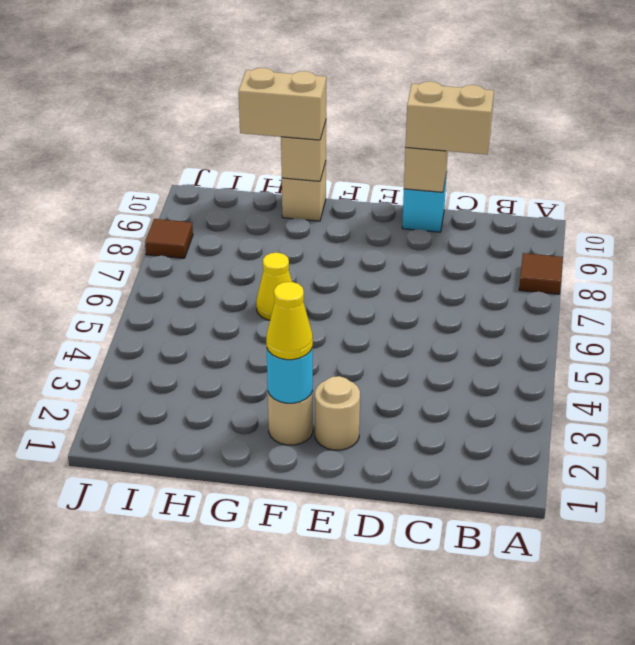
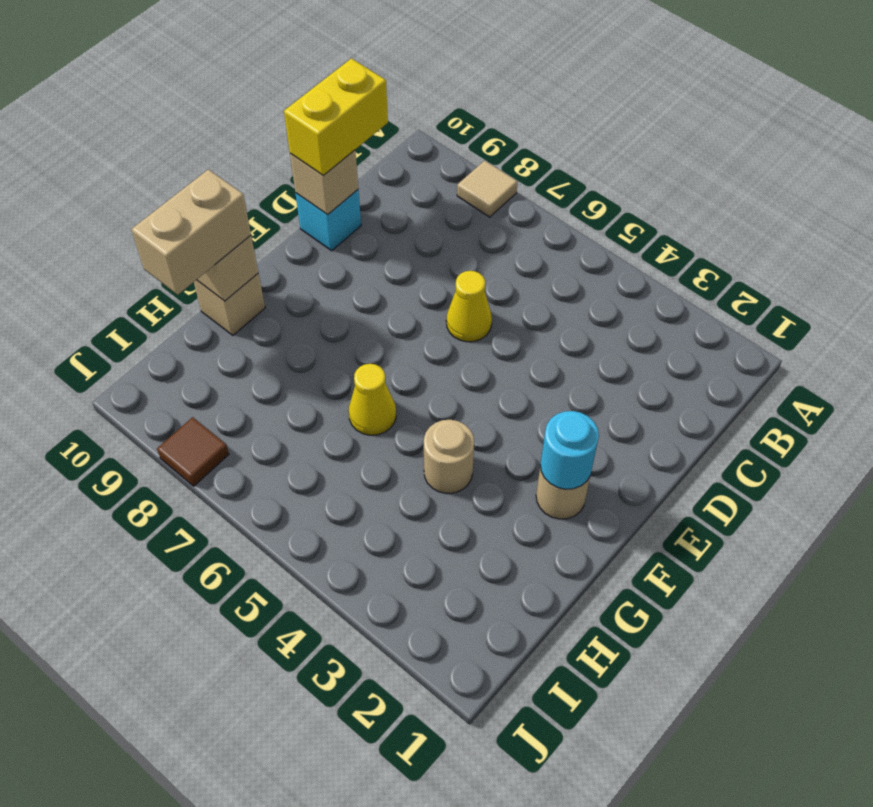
brown tile A8 level 1 -> tan tile A8 level 1
tan brick C10:D10 level 3 -> yellow brick C10:D10 level 3
tan round brick E2 level 1 -> tan round brick G4 level 1
yellow cone F2 level 3 -> yellow cone D6 level 1

